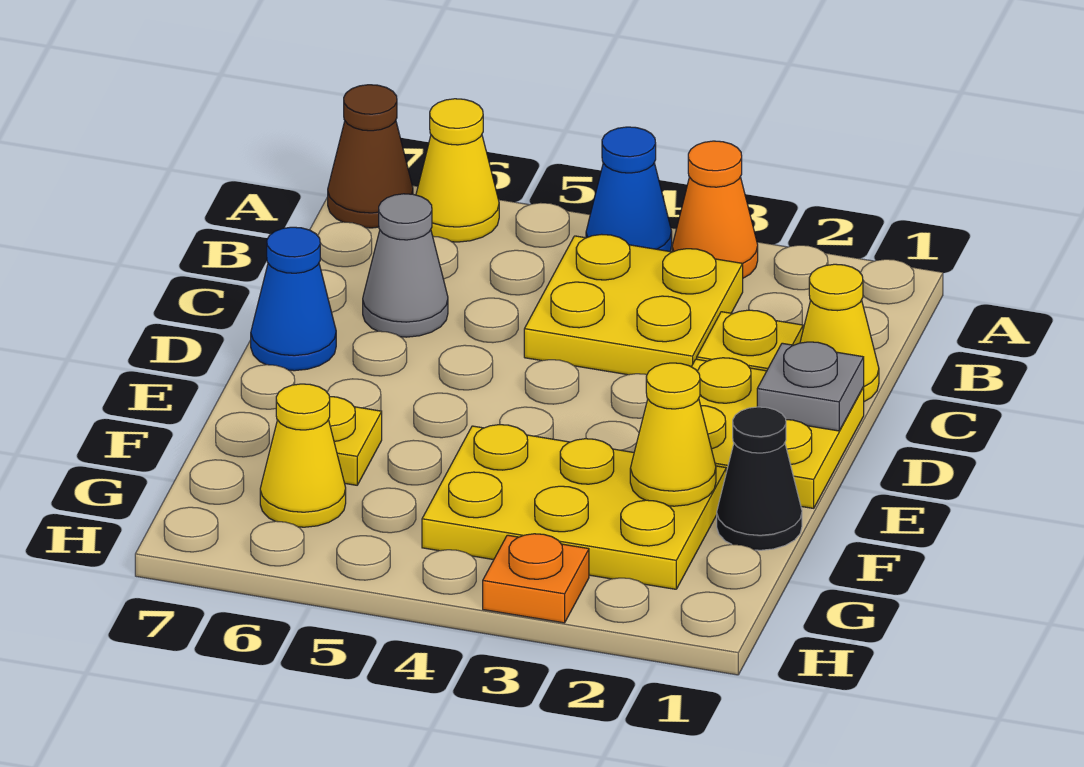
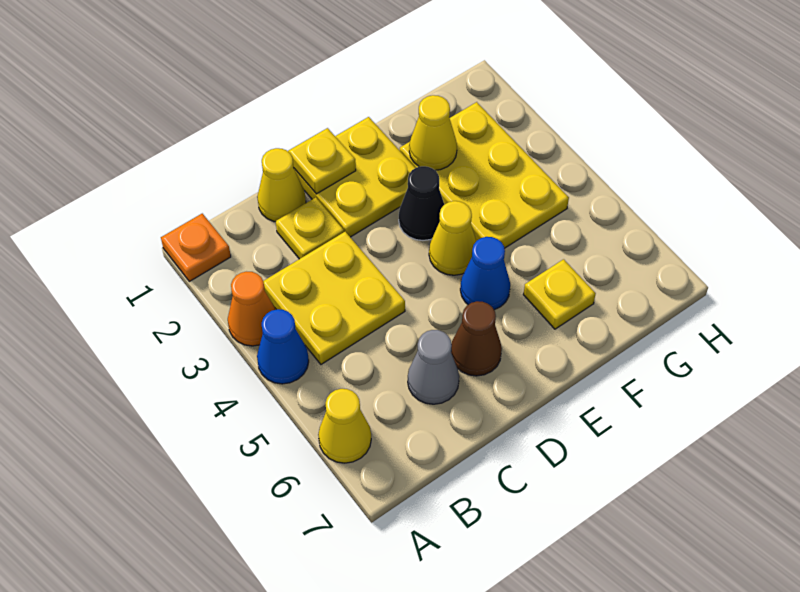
brown cone A7 level 1 -> brown cone D6 level 1
grey plate D1 level 2 -> yellow plate D1 level 2
blue cone D7 level 1 -> blue cone E5 level 1
black cone F1 level 1 -> black cone E3 level 1
yellow cone G6 level 1 -> yellow cone E4 level 1
orange plate H3 level 1 -> orange plate A1 level 1

